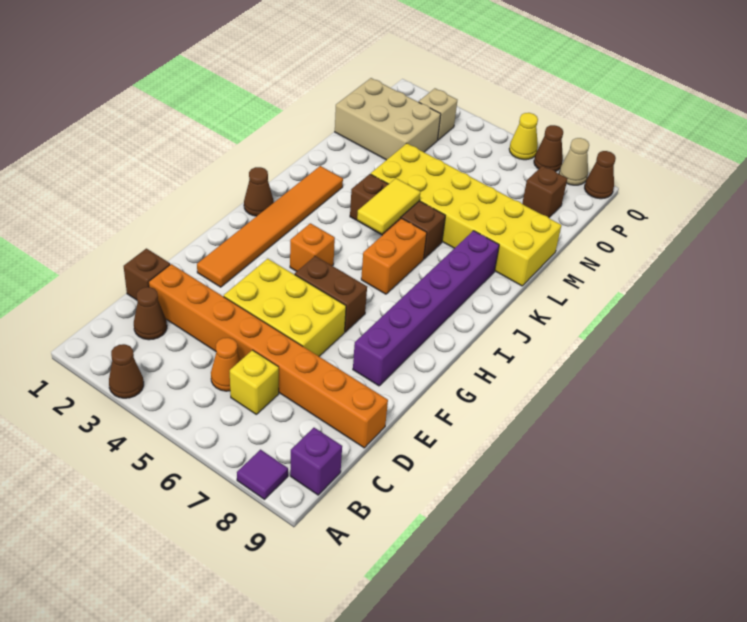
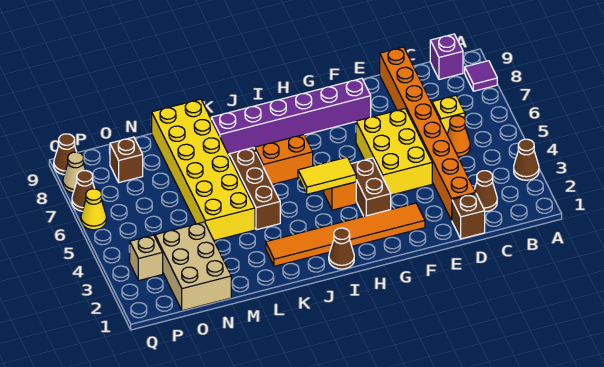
brown brick G5:G6 level 1 -> brown brick G3:G4 level 1
yellow tile J5:K5 level 2 -> yellow tile H4:I4 level 2

